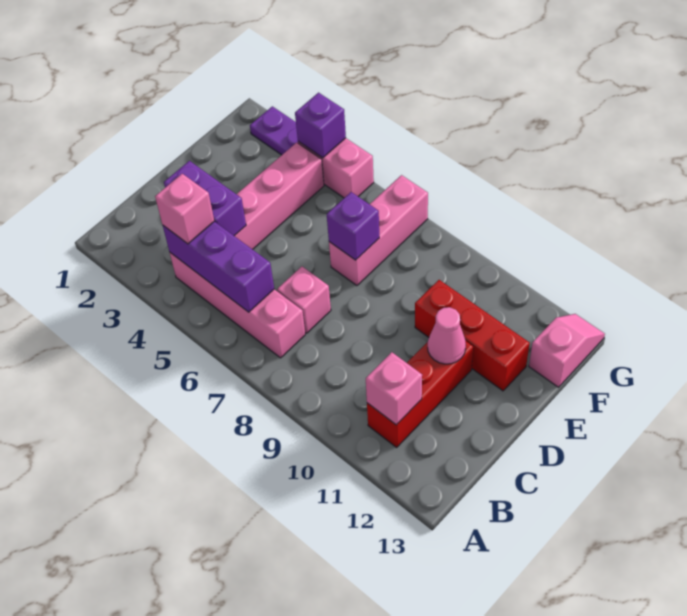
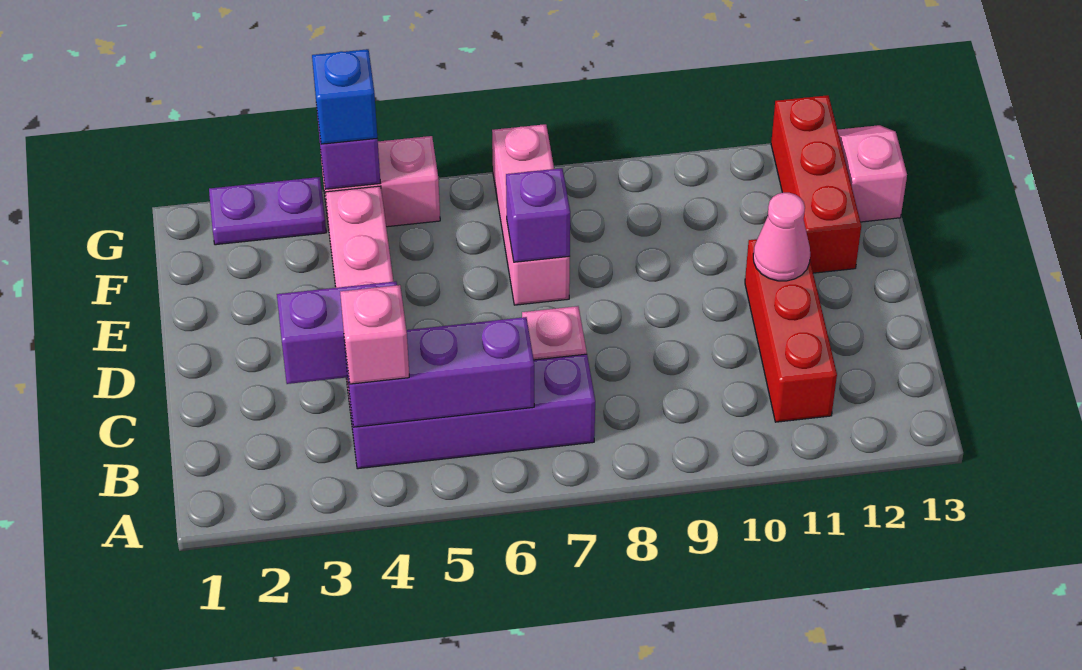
pink brick B4:B7 level 1 -> purple brick B4:B7 level 1
pink brick B11 level 2 -> none
red brick E10:E12 level 1 -> red brick E12:G12 level 1
none -> blue brick G4 level 3

